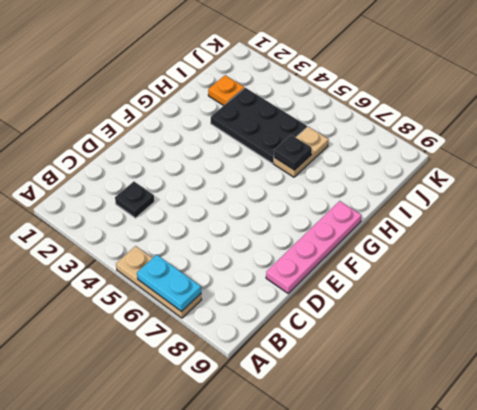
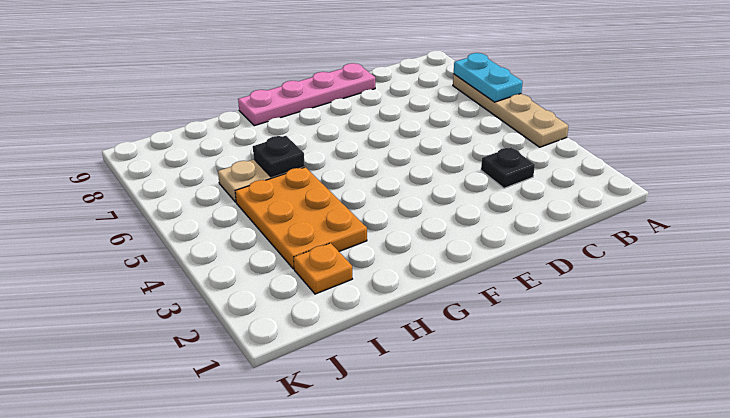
tan plate A5:A7 level 1 -> tan plate A4:A7 level 1
black plate H3:I5 level 1 -> orange plate H3:I5 level 1

